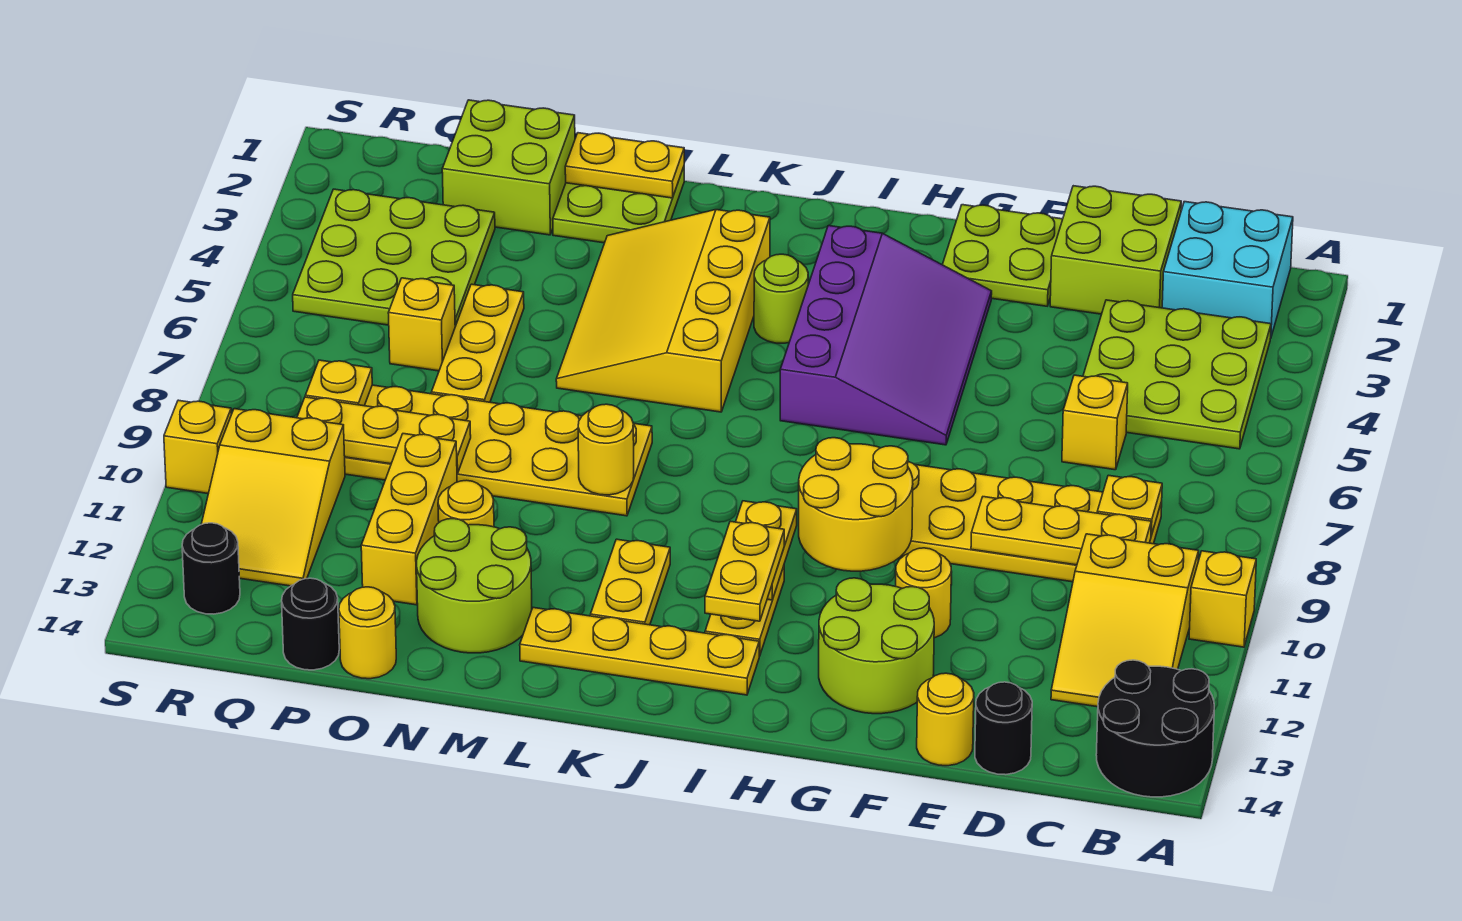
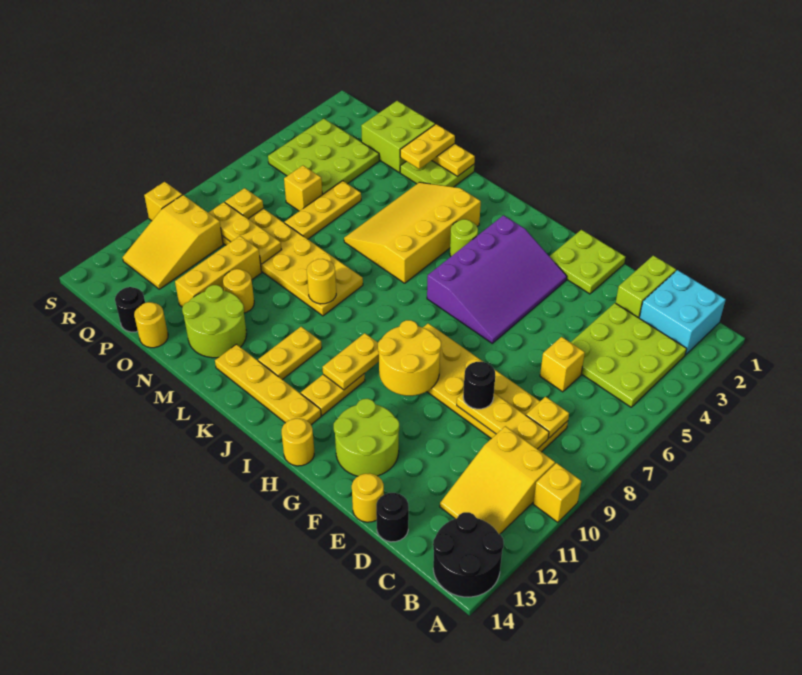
lime brick D1:E2 level 1 -> lime brick D1:D2 level 1
yellow round brick F11 level 1 -> yellow round brick H14 level 1
yellow plate I11:I12 level 3 -> yellow plate N1:N2 level 3
black round brick R13 level 1 -> black round brick E9 level 3

